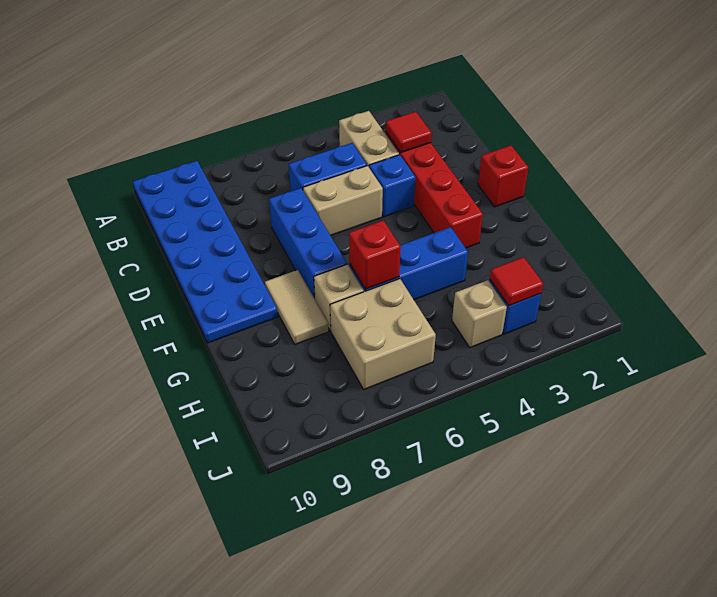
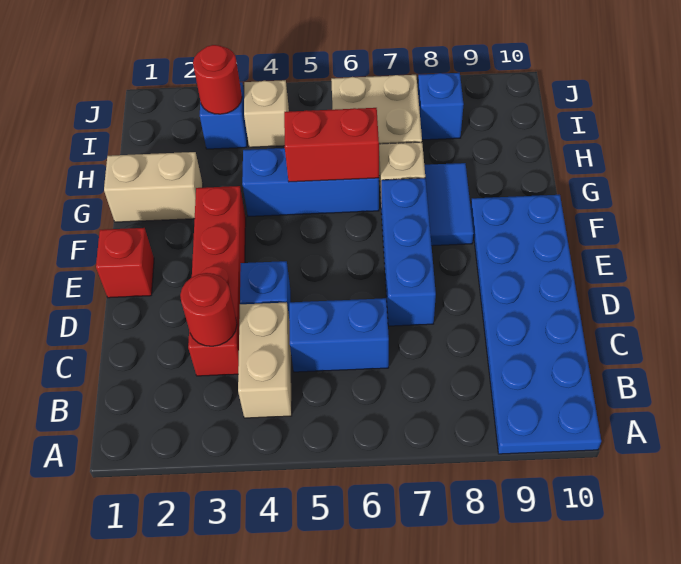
red tile C3 level 2 -> red round brick C3 level 2
tan brick D5:D6 level 1 -> tan brick G1:G2 level 1
tan tile F8:G8 level 1 -> blue tile F8:G8 level 1
red brick G6 level 2 -> red brick G5:G6 level 2
red tile I3 level 2 -> red round brick I3 level 2
none -> blue brick I8 level 1

